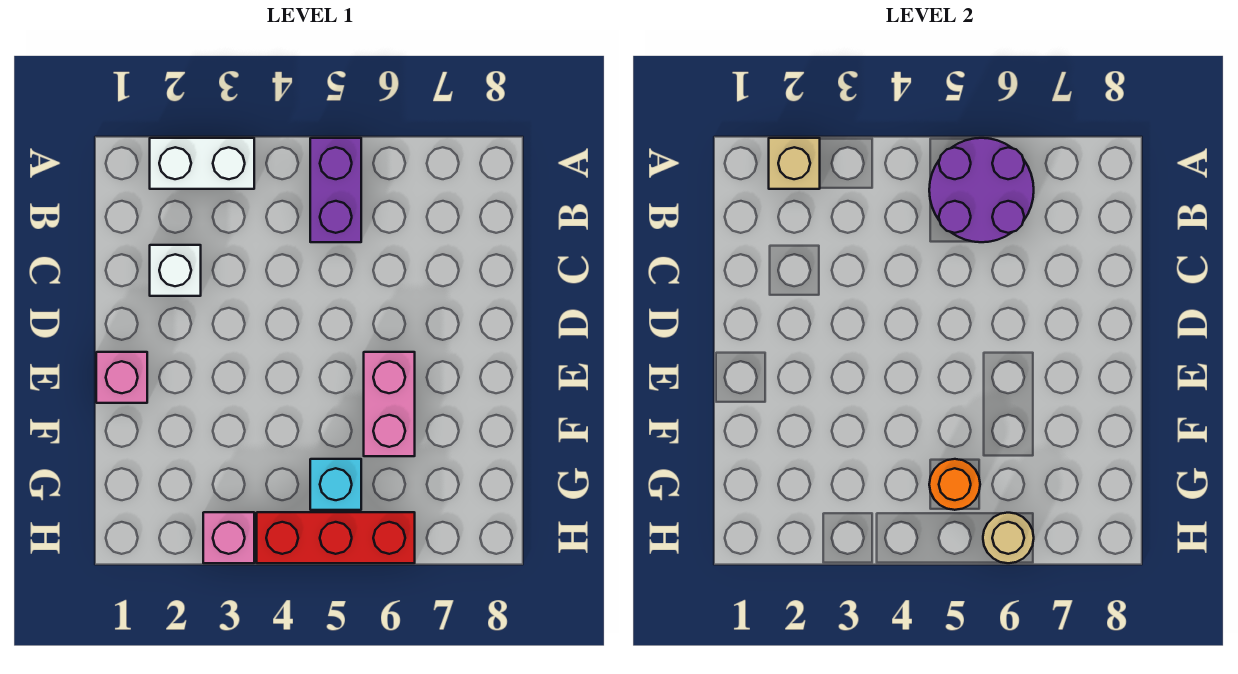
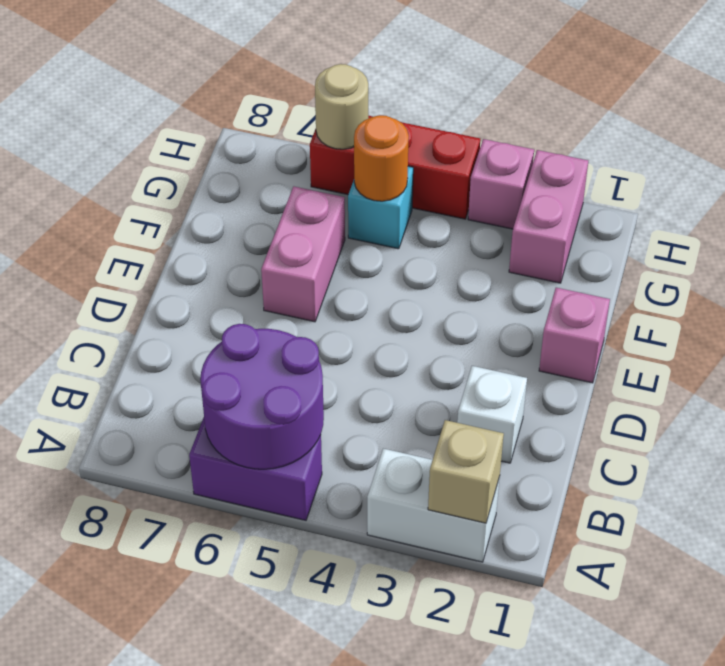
purple brick A5:B5 level 1 -> purple brick A5:A6 level 1
none -> pink brick G2:H2 level 1

